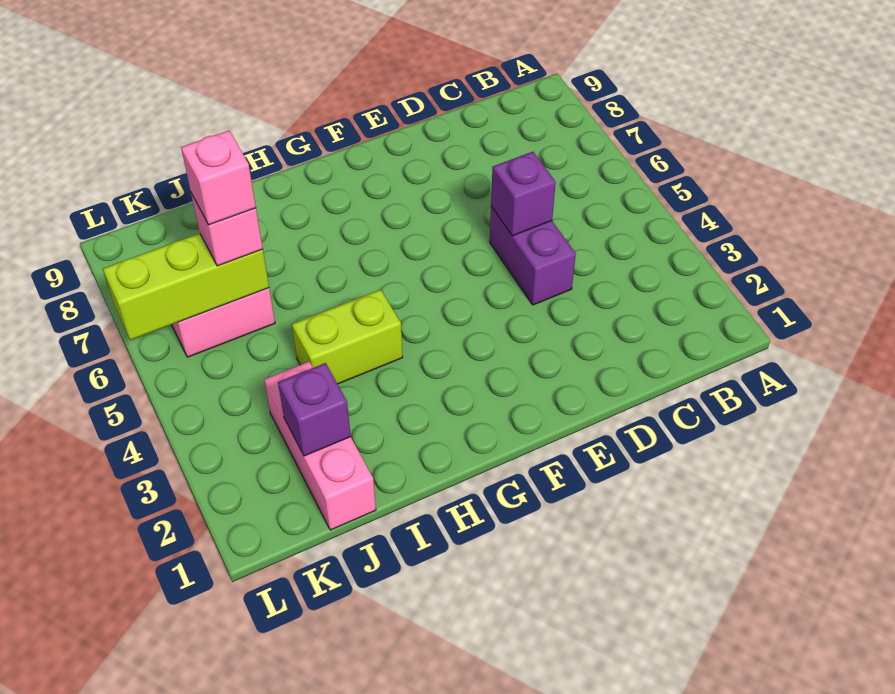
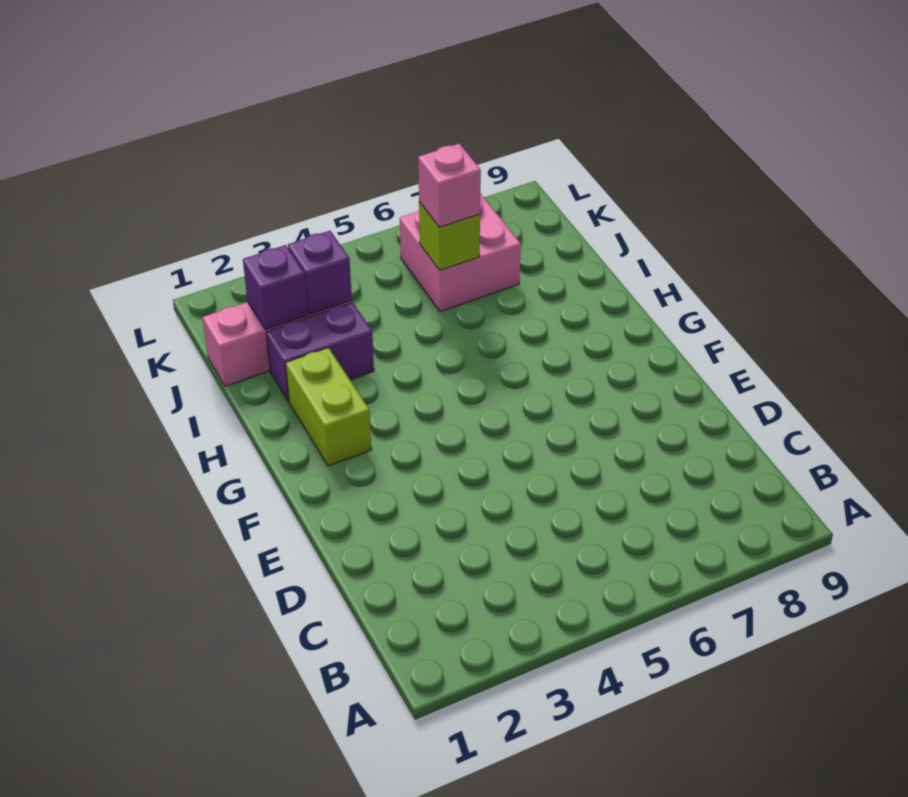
purple brick D4:D5 level 1 -> purple brick I2:I3 level 1
purple brick D5 level 2 -> purple brick J3 level 2
lime brick H4:I4 level 1 -> lime brick G2:H2 level 1
lime brick J6:L6 level 2 -> lime brick J6 level 2
pink brick J6 level 4 -> none

